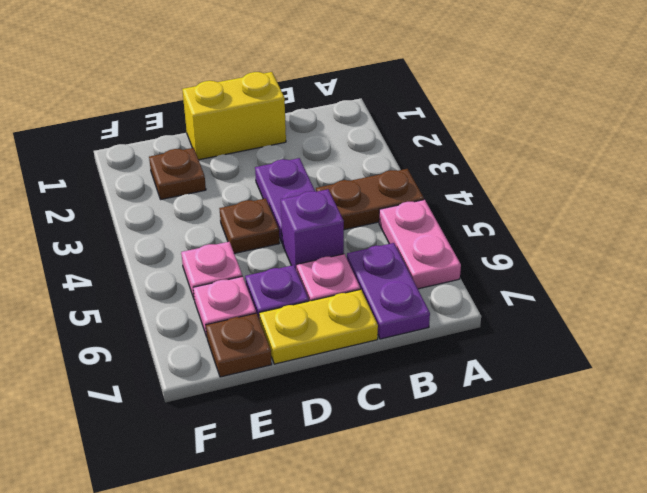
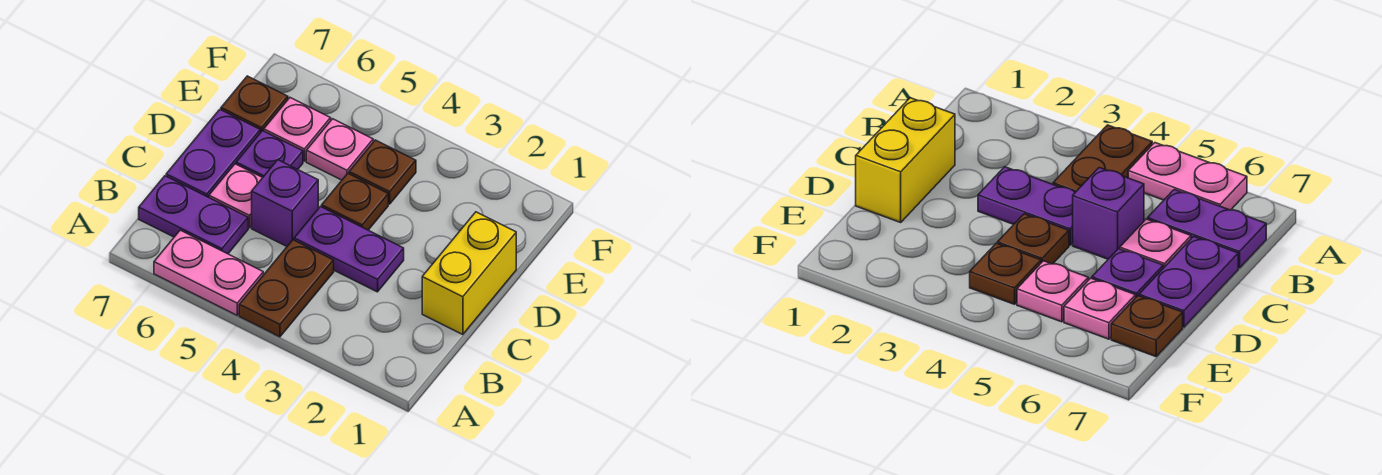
yellow plate C7:D7 level 1 -> purple plate C7:D7 level 1
brown plate E2 level 1 -> brown plate E4 level 1

